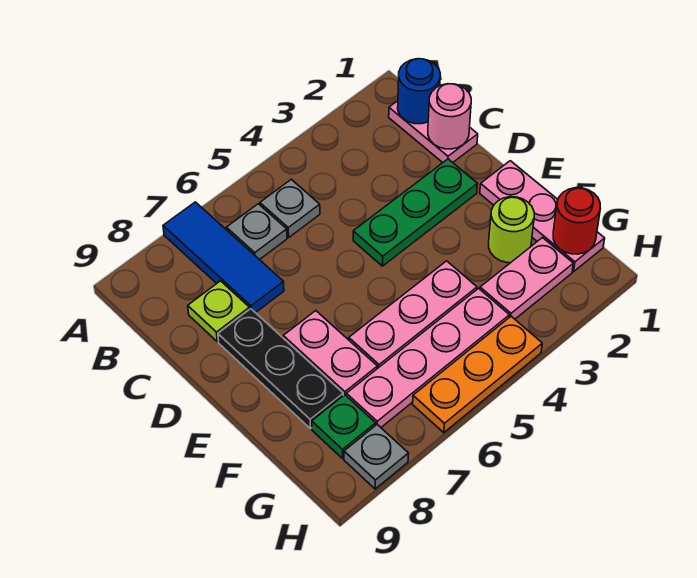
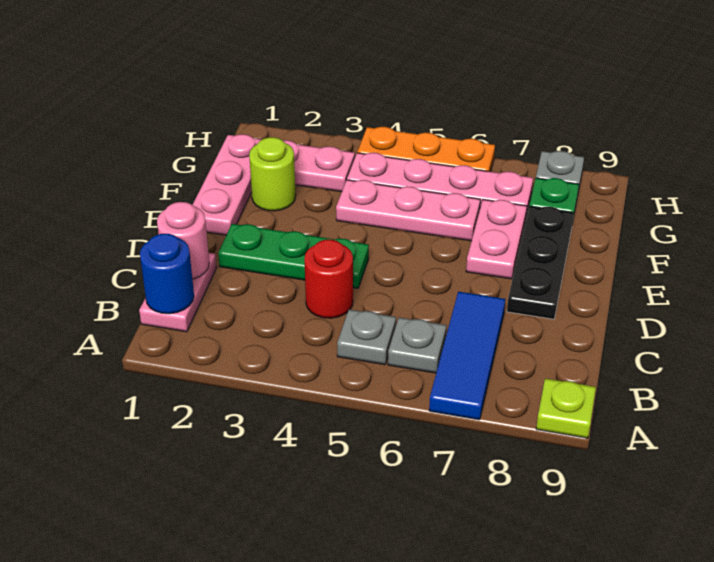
lime plate C8 level 1 -> lime plate A9 level 1
red round brick G1 level 2 -> red round brick C4 level 1

